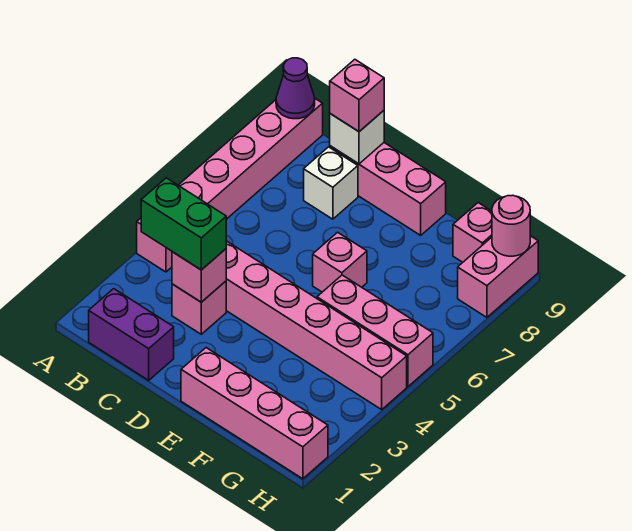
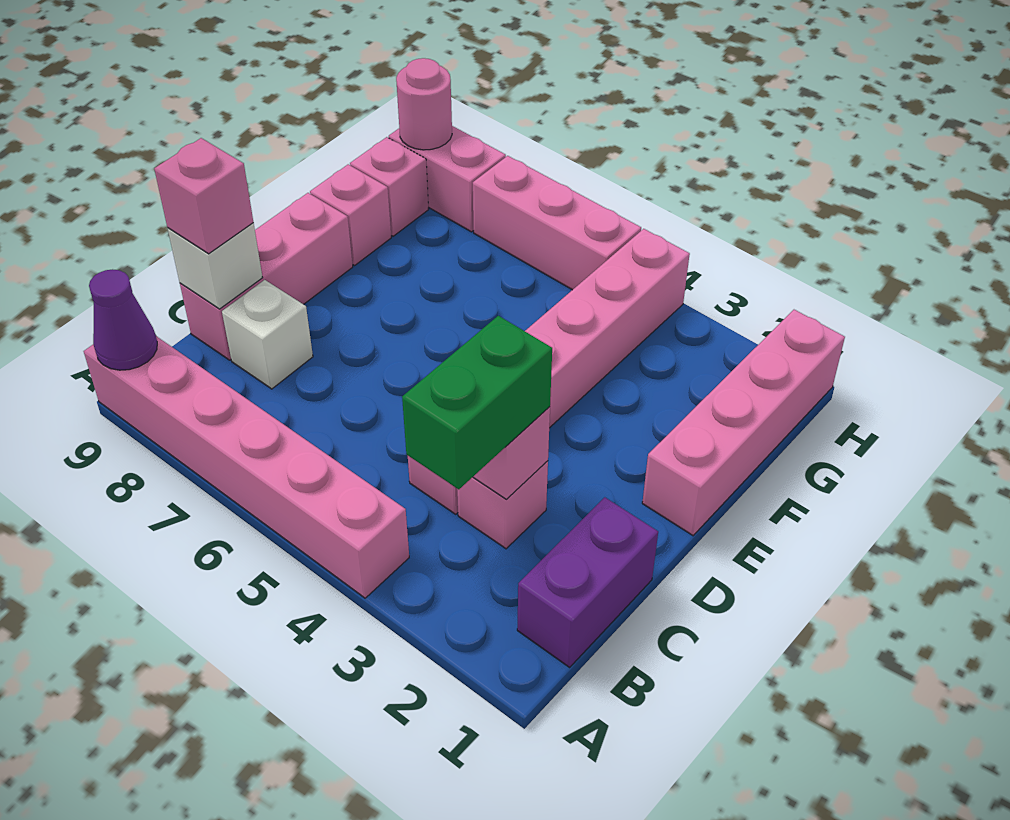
pink brick E6 level 1 -> pink brick F9 level 1
pink brick F5:H5 level 1 -> pink brick H5:H7 level 1

